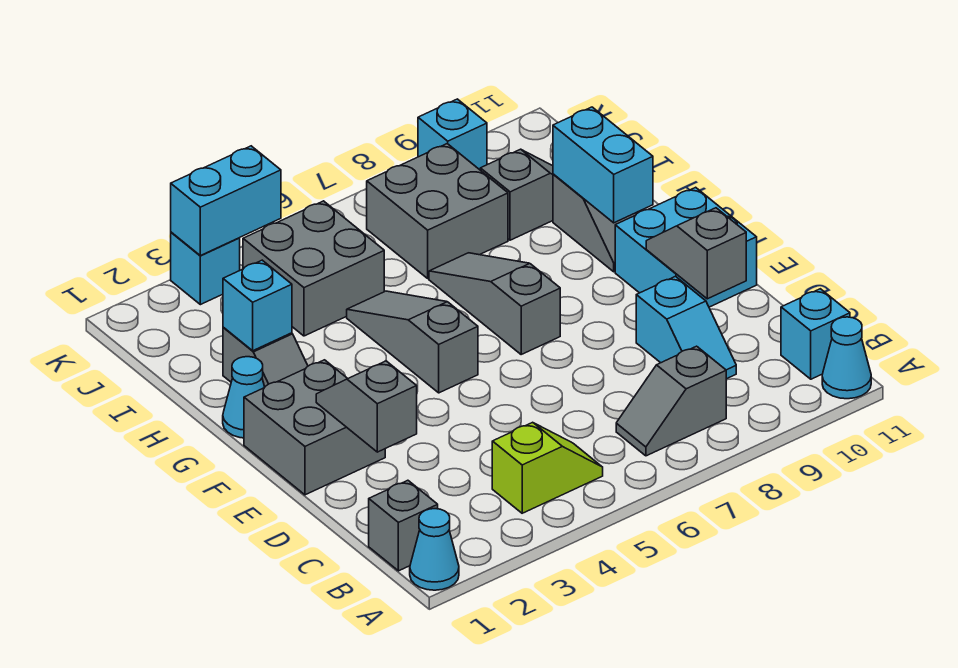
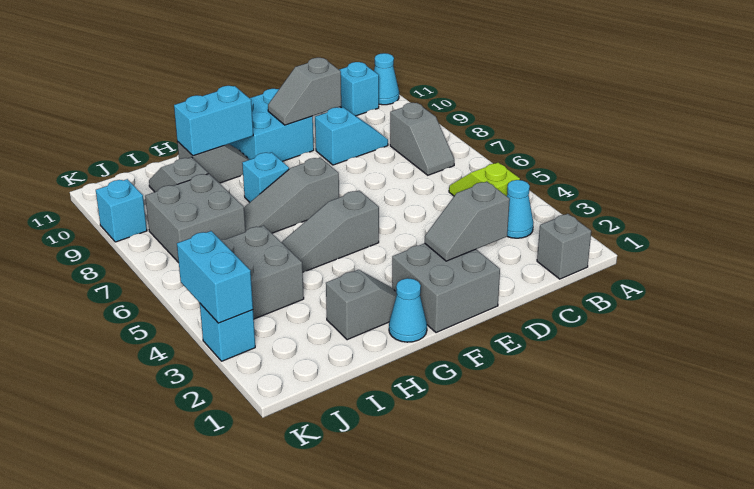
cyan cone A1 level 1 -> cyan cone B3 level 1
cyan brick H2 level 2 -> cyan brick G8 level 1

